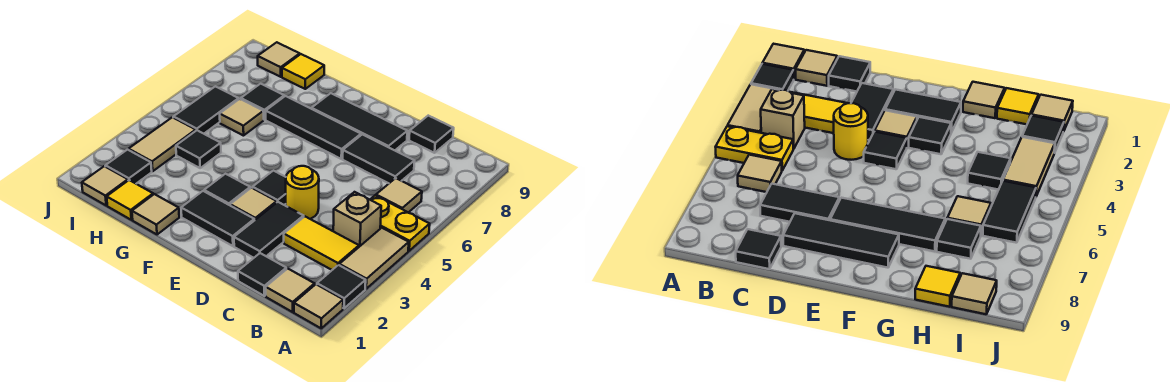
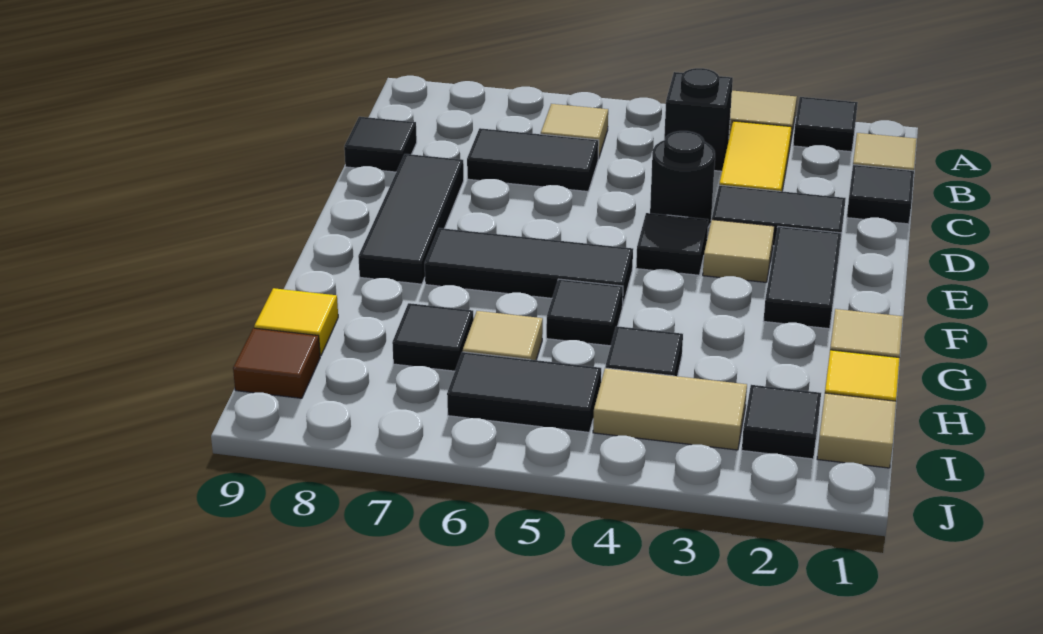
tan tile A1 level 1 -> none
yellow plate A5:B5 level 1 -> none
tan brick B4 level 1 -> black brick B4 level 1
black tile C7:D7 level 1 -> black tile C6:C7 level 1
yellow round brick D4 level 1 -> black round brick D4 level 1
black tile E7:G7 level 1 -> black tile F5:F7 level 1
black tile F3 level 1 -> black tile G5 level 1
tan tile I9 level 1 -> brown tile I9 level 1

